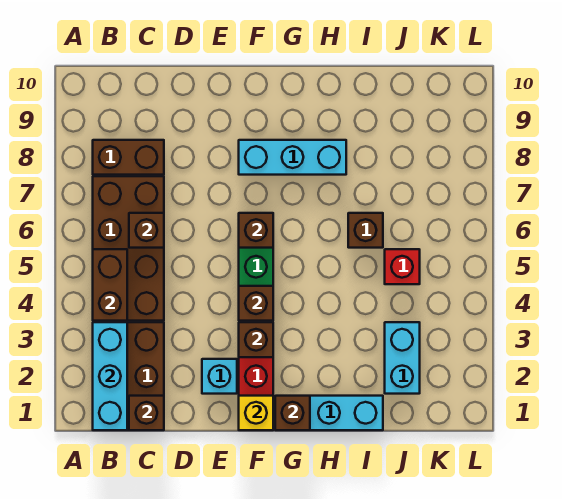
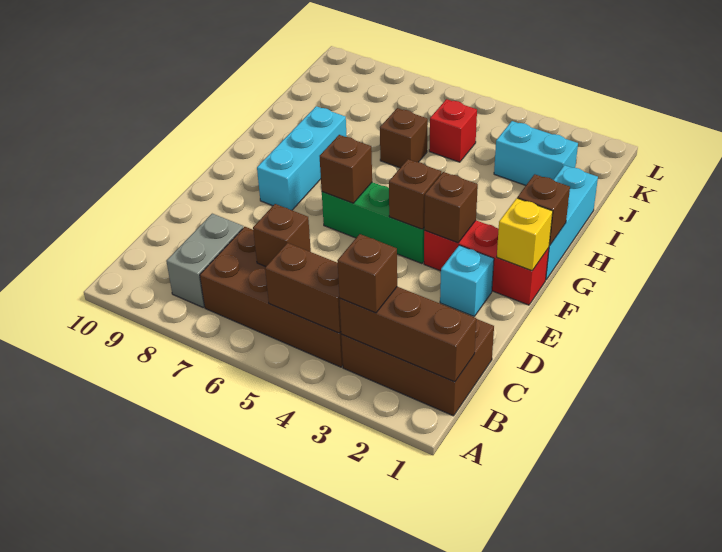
cyan brick B1:B3 level 2 -> brown brick B1:B3 level 2
brown brick B8:C8 level 1 -> grey brick B8:C8 level 1
brown brick C1 level 2 -> brown brick B3 level 3

